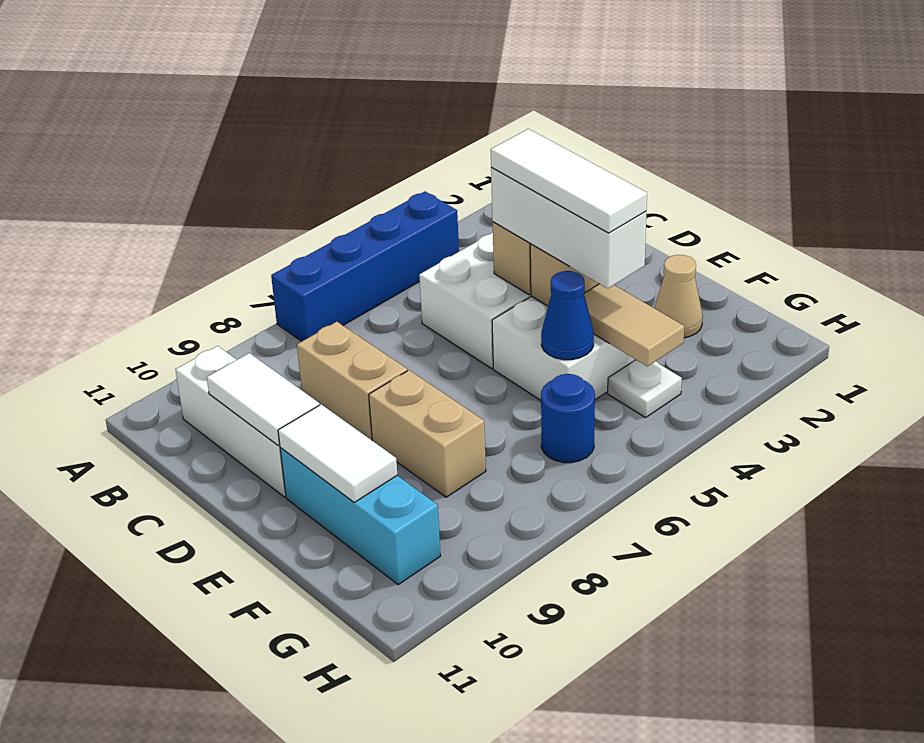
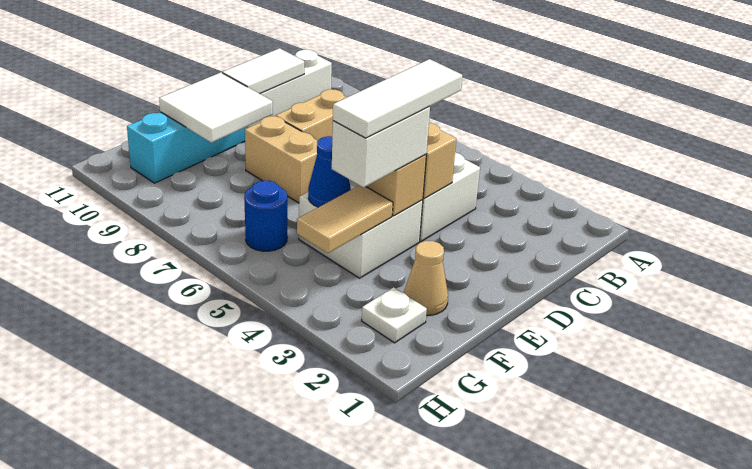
blue brick A4:A7 level 1 -> none
white brick D4:F4 level 3 -> white brick E4:F4 level 3
tan brick E8:F8 level 1 -> tan brick E7:E8 level 1
white tile E10:F10 level 2 -> white tile E9:F10 level 2
white plate G4 level 1 -> white plate G2 level 1

